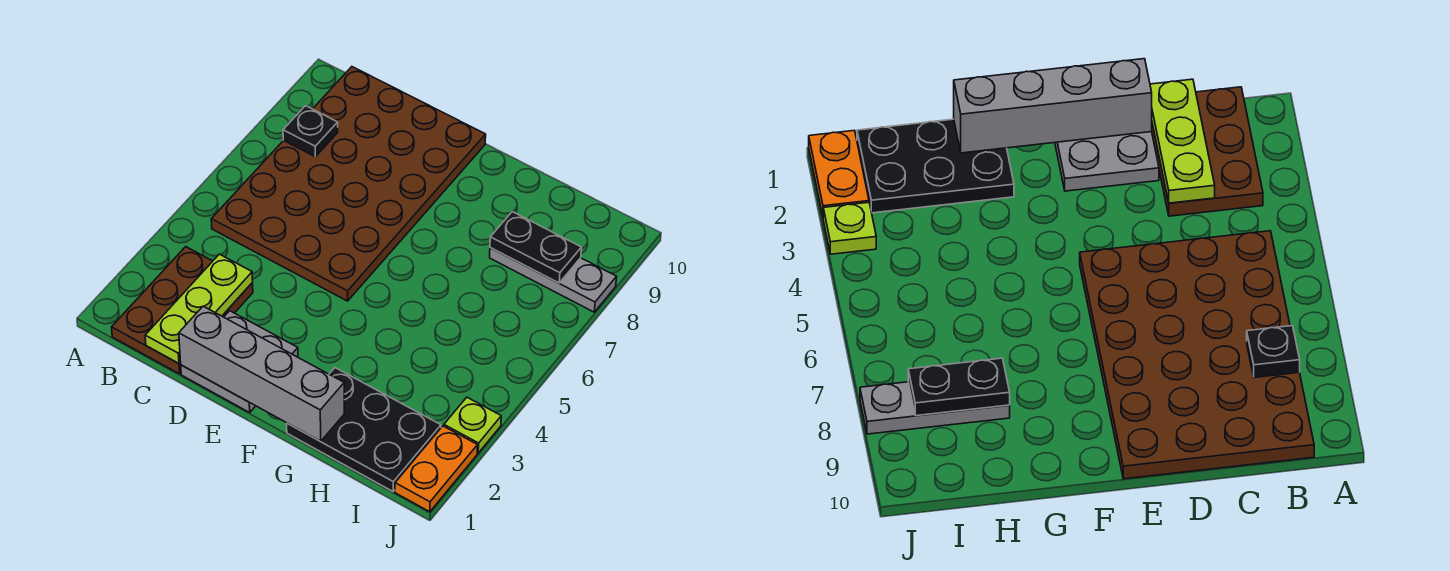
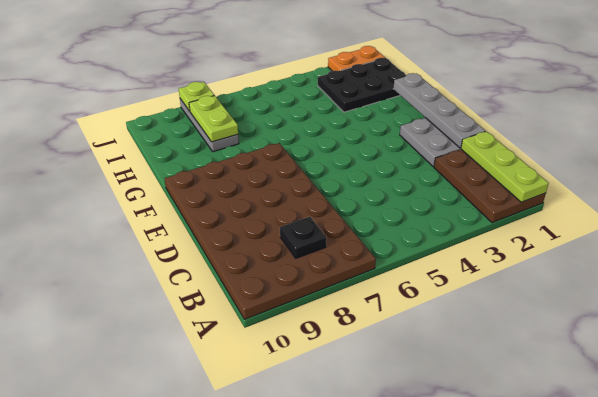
brown plate B1:C3 level 1 -> brown plate A1:C2 level 1
brown plate B5:E10 level 1 -> brown plate A7:F10 level 1
lime plate C1:C3 level 2 -> lime plate A1:C1 level 2
grey brick D1:G1 level 2 -> grey plate D1:G1 level 2
black plate G1:I2 level 1 -> black plate H1:I3 level 1
black plate H8:I8 level 2 -> lime plate H8:I8 level 2
lime plate J3 level 1 -> lime plate J8 level 2

